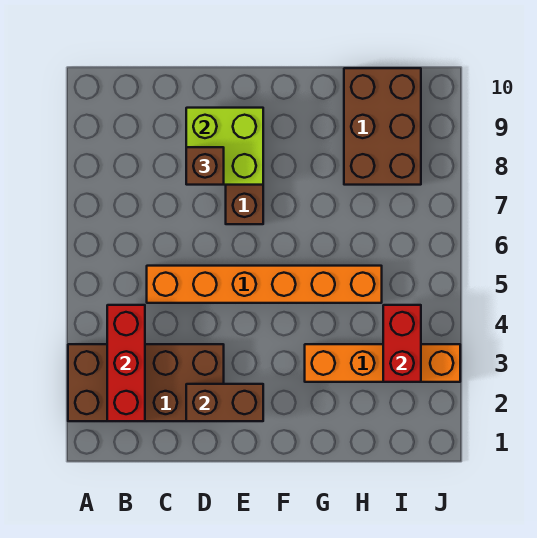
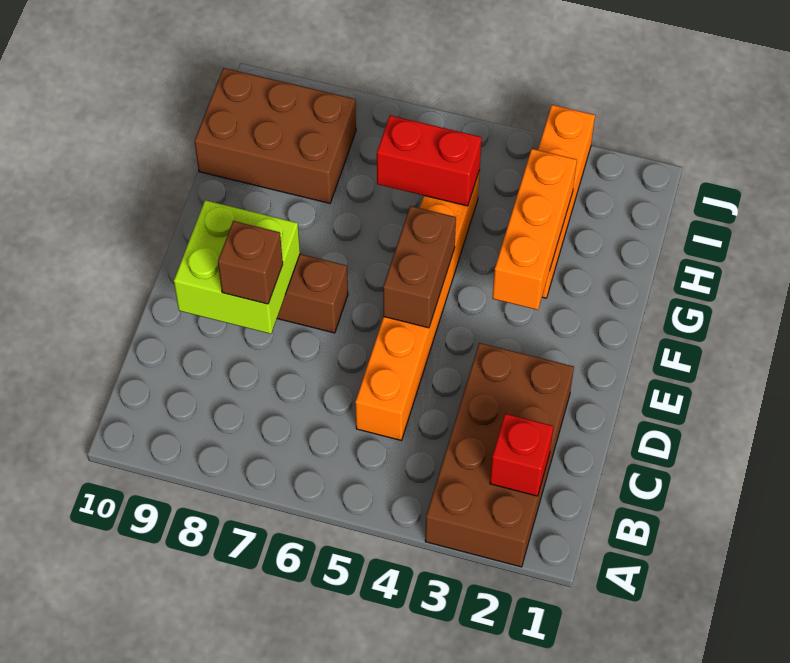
red brick B2:B4 level 2 -> red brick B2 level 2
brown brick D2:E2 level 2 -> brown brick E5:F5 level 2
none -> orange brick F3:H3 level 2
red brick I3:I4 level 2 -> red brick H5:H6 level 2

